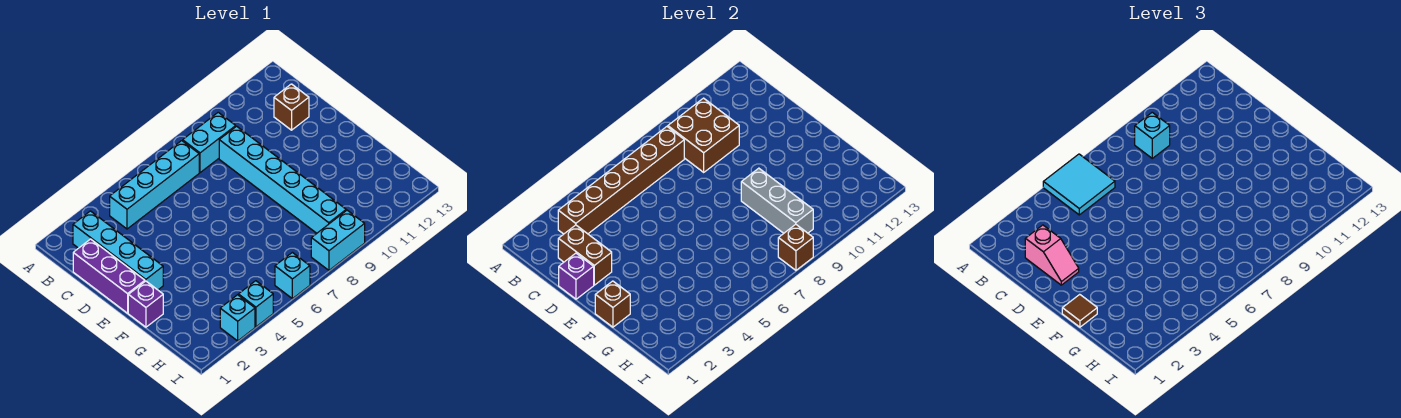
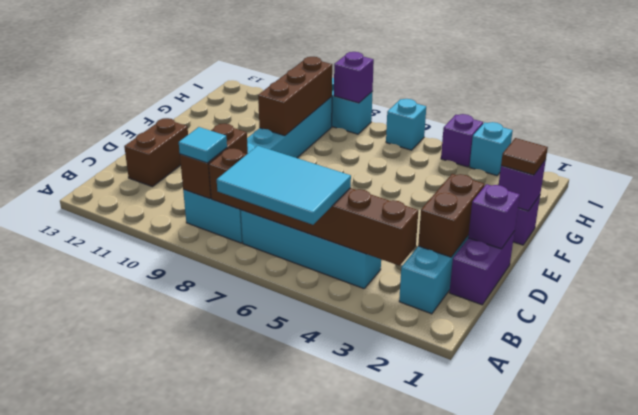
cyan tile A5:B6 level 3 -> cyan tile A5:B7 level 3
brown brick B9:C10 level 2 -> brown brick B9:C9 level 2
cyan brick B9 level 3 -> cyan tile B9 level 3
purple brick C1:E1 level 1 -> purple brick C1:D1 level 1
pink slope C2:D2 level 3 top C -> none
brown brick C12 level 1 -> brown brick C12:D12 level 1
brown brick F1 level 2 -> purple brick F1 level 2
grey brick F9:H9 level 2 -> brown brick F9:H9 level 2
cyan brick I4 level 1 -> purple brick I4 level 1
brown brick I8 level 2 -> purple brick I8 level 2

